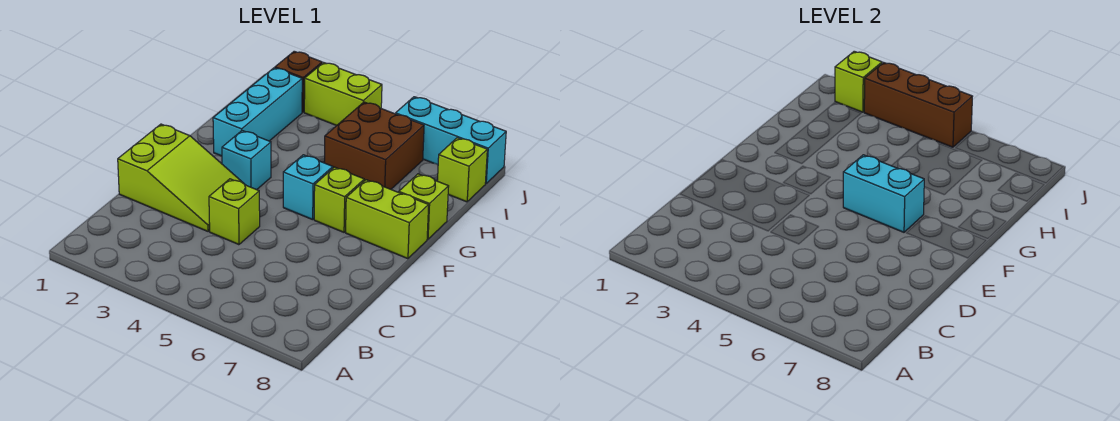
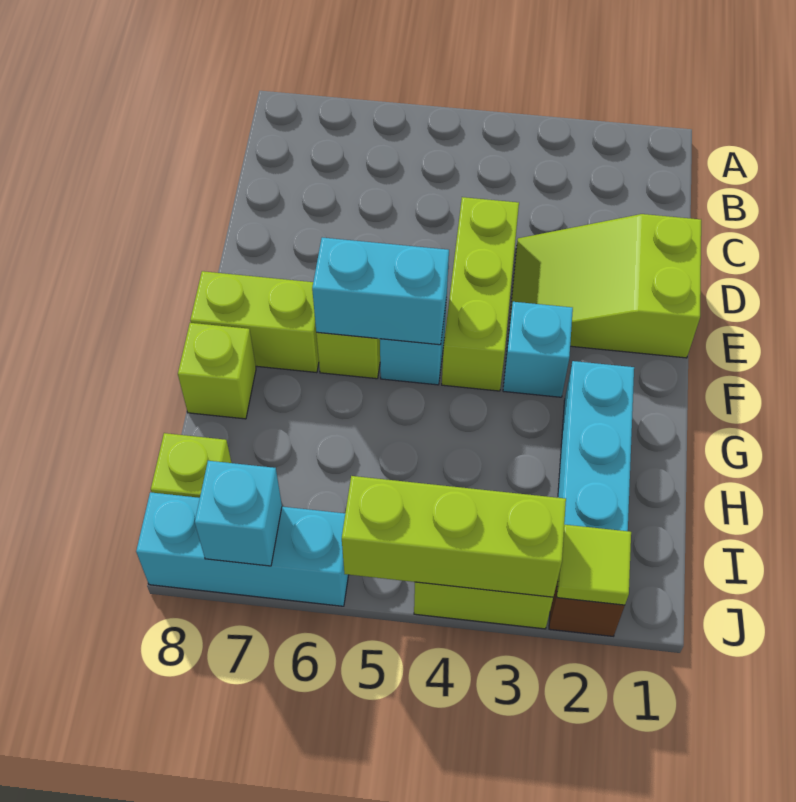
lime brick D4 level 1 -> lime brick D4:F4 level 1
brown brick H5:I6 level 1 -> none
lime brick J2 level 2 -> lime tile J2 level 2
brown brick J3:J5 level 2 -> lime brick J3:J5 level 2
none -> cyan brick J7 level 2

